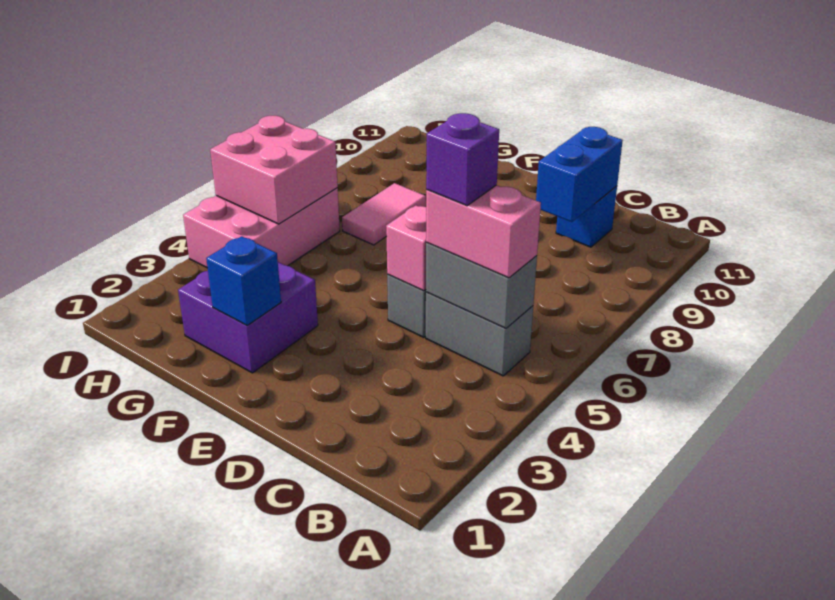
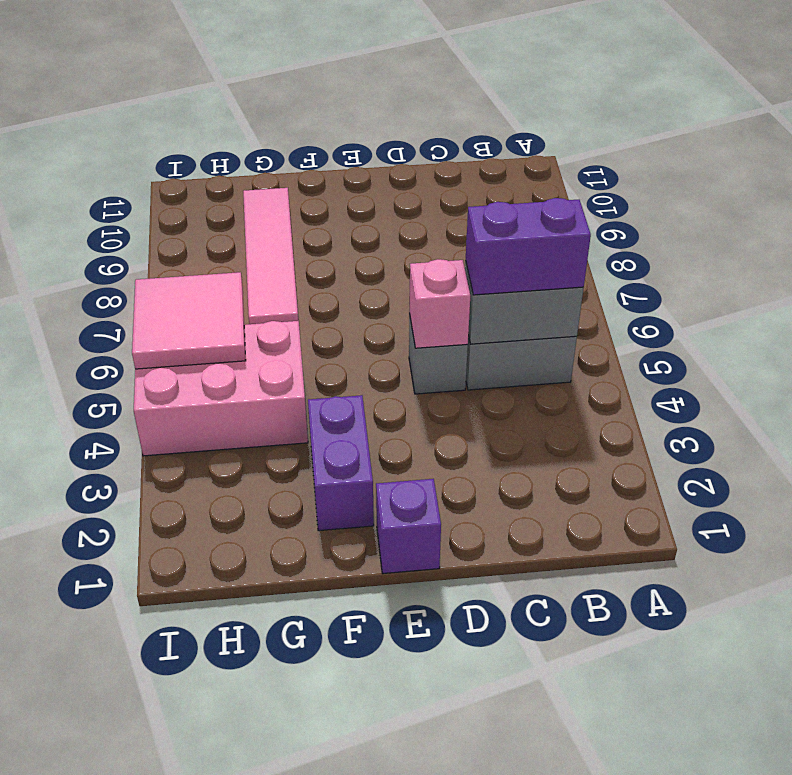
pink brick B5:C5 level 3 -> purple brick B5:C5 level 3
purple brick C5 level 4 -> purple brick E1 level 1
blue brick C9:C10 level 2 -> none
blue brick C10 level 1 -> none
purple brick F2:G3 level 1 -> purple brick F2:F3 level 1
blue brick F2 level 2 -> none
pink tile G7:G8 level 1 -> pink tile G7:G10 level 1
pink brick H4:I6 level 1 -> pink brick G4:I5 level 1
pink brick H5:I6 level 2 -> pink tile H5:I6 level 2

